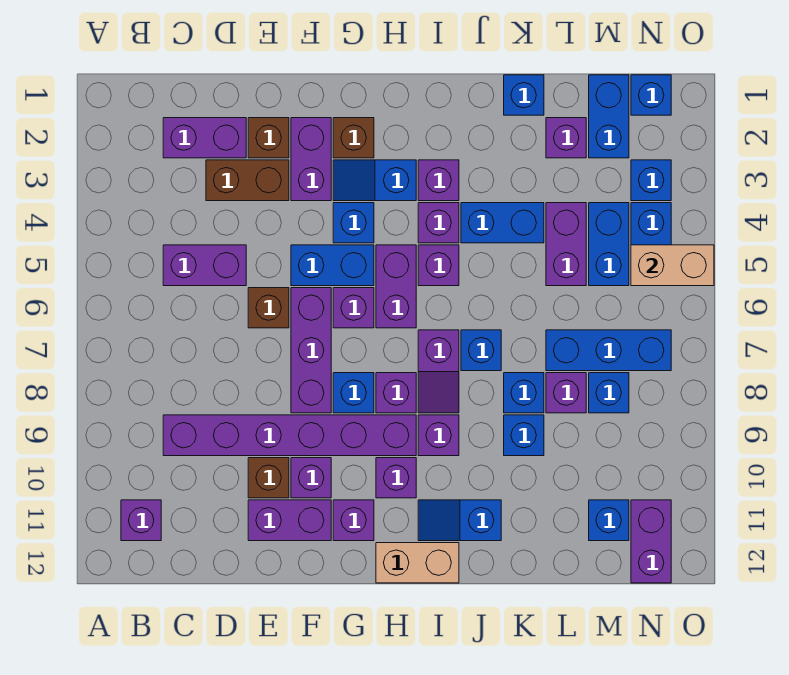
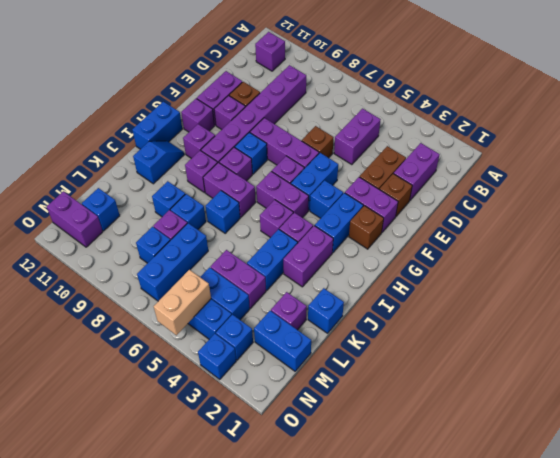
blue slope G3:H3 level 1 top H -> blue brick G3:H3 level 1
tan brick H12:I12 level 1 -> blue brick H12:I12 level 1
purple brick I3 level 1 -> purple brick I3:J3 level 1
purple slope I7:I8 level 1 top 7 -> purple brick I7:I8 level 1
blue brick N1 level 1 -> blue brick O3 level 1

